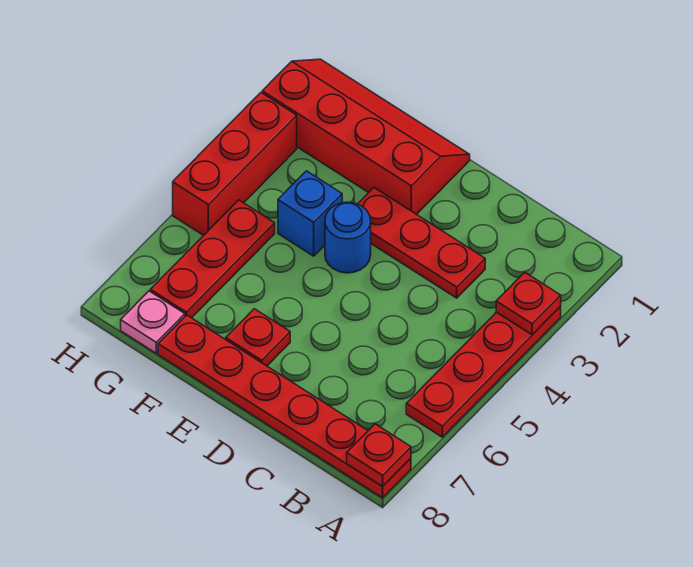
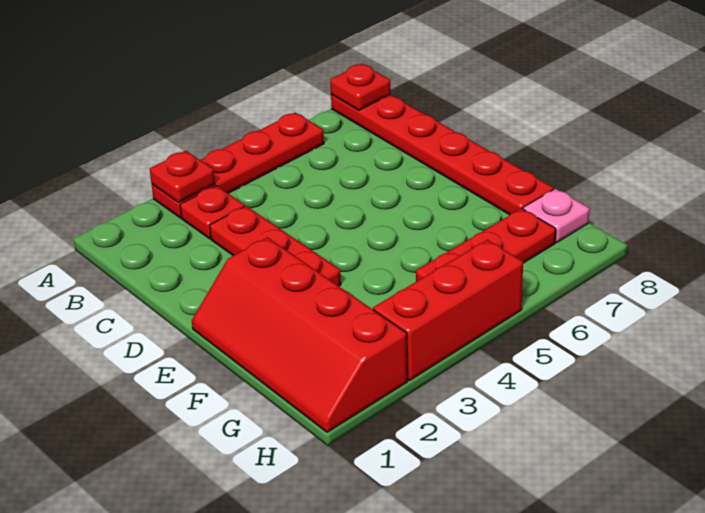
blue round brick E4 level 1 -> none
red plate E7 level 1 -> red plate B3 level 1
blue brick F4 level 1 -> none

